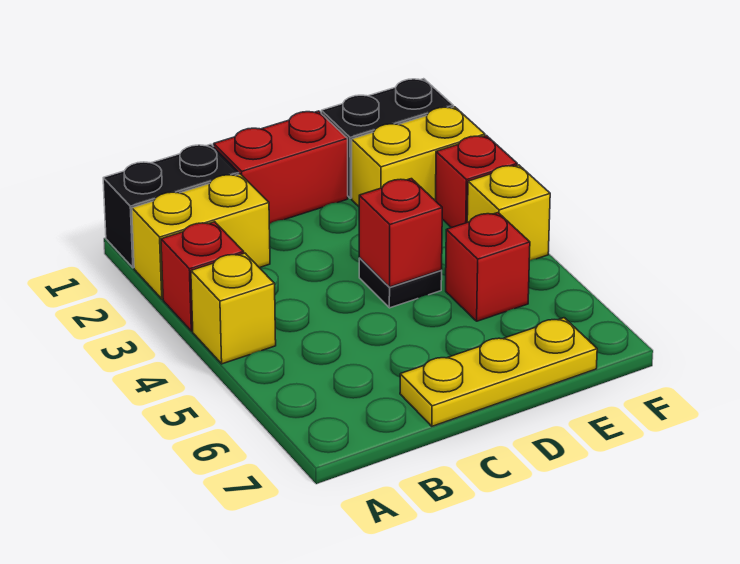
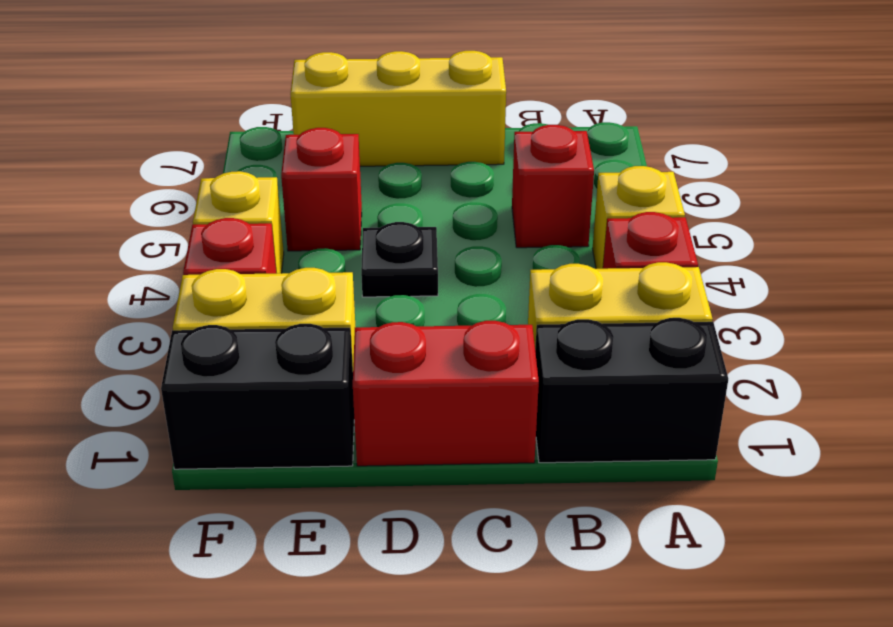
yellow plate C7:E7 level 1 -> yellow brick C7:E7 level 1
red brick D4 level 2 -> red brick B5 level 1

